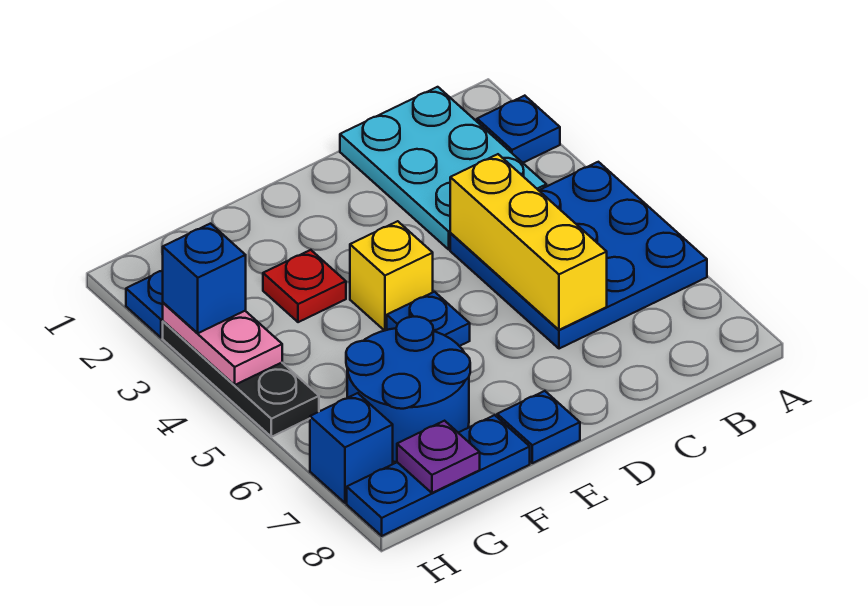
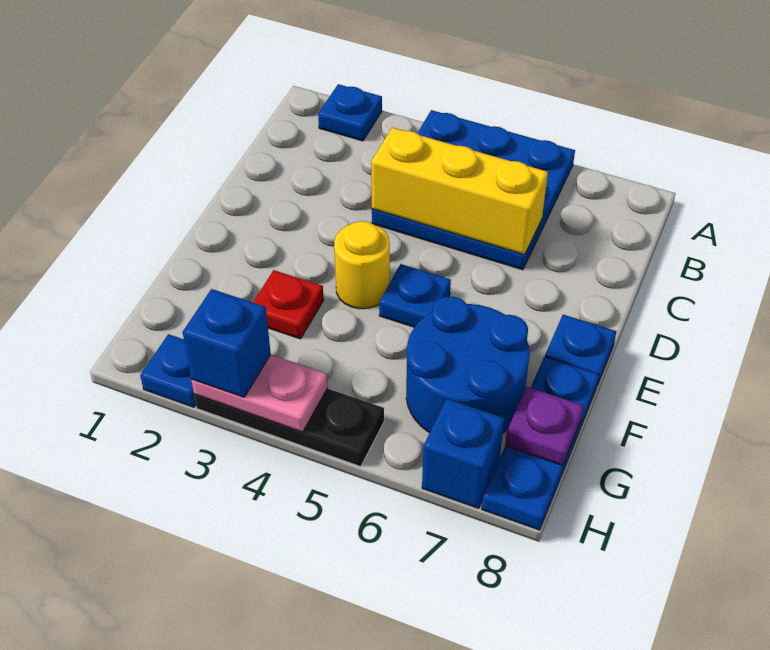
cyan plate B1:C3 level 1 -> none
yellow brick E4 level 1 -> yellow round brick E4 level 1

